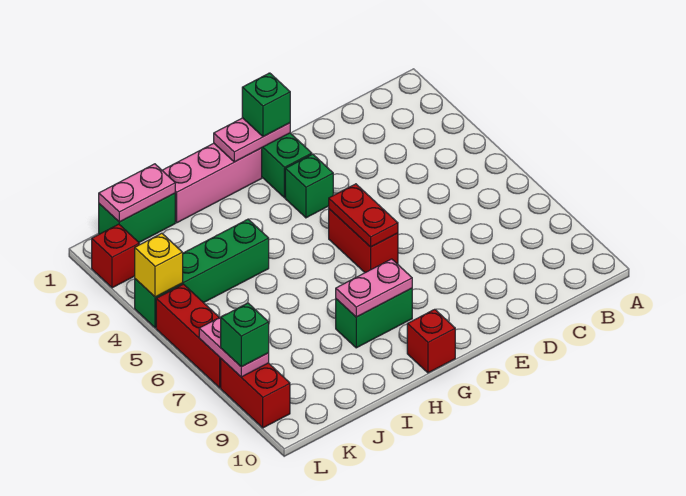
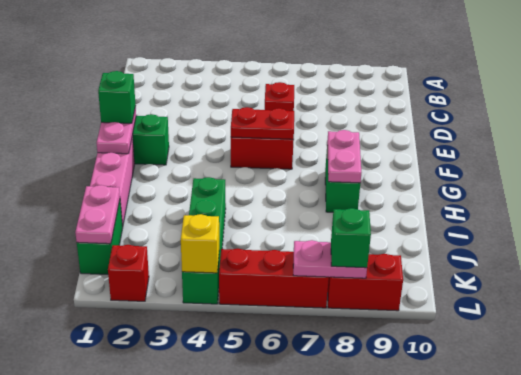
green brick F3 level 1 -> none
red brick G10 level 1 -> red brick D6 level 1

